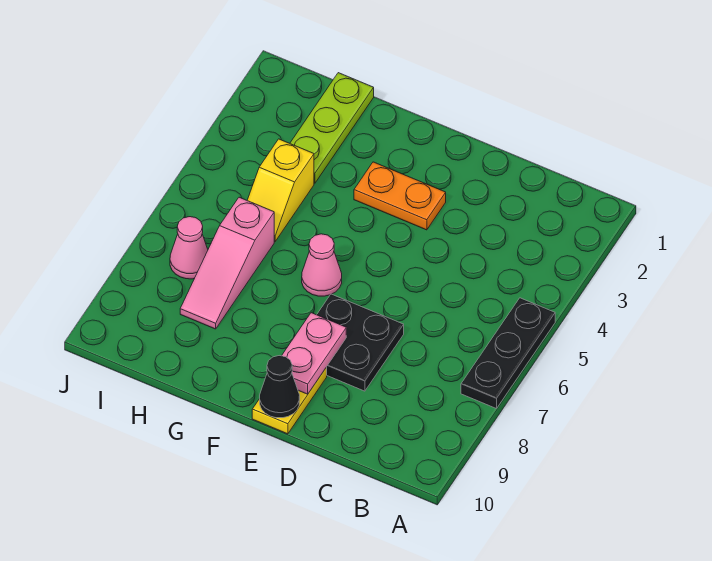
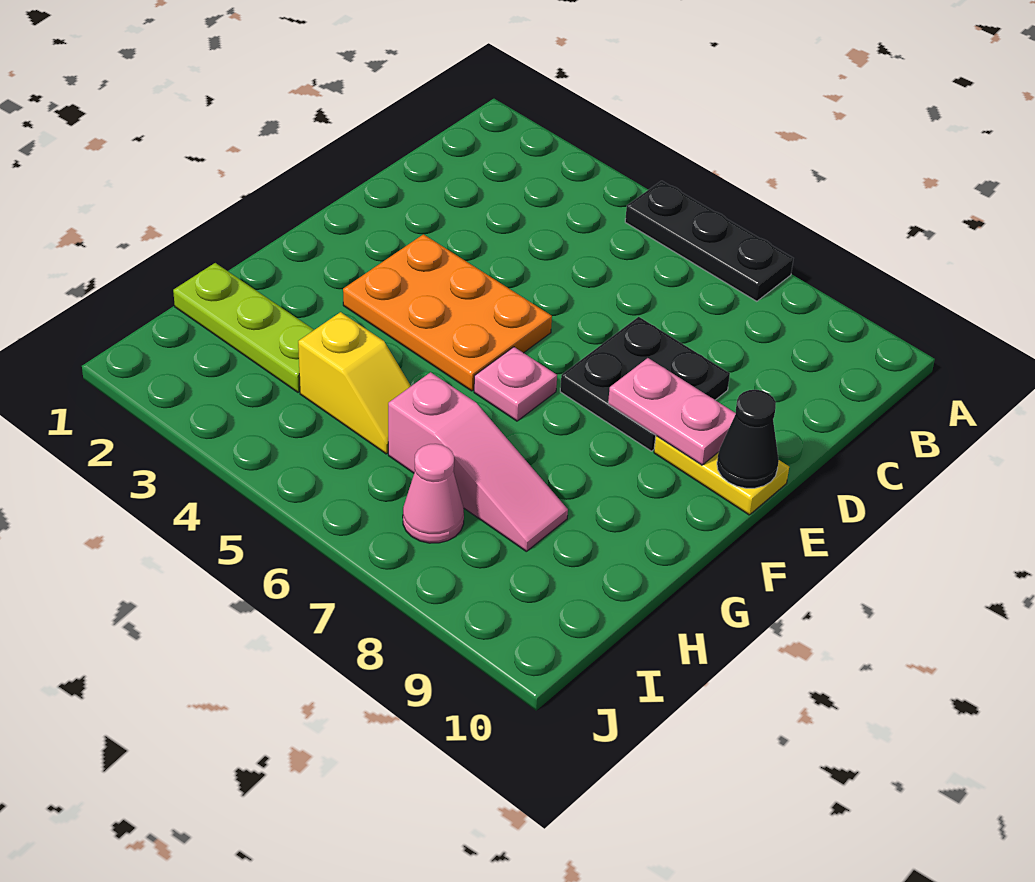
orange plate E3:F3 level 1 -> orange plate E3:F5 level 1
pink cone F6 level 1 -> pink plate F6 level 1

